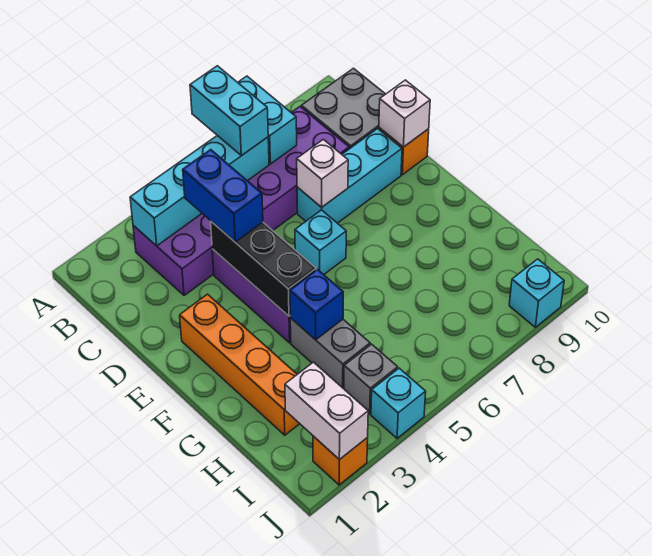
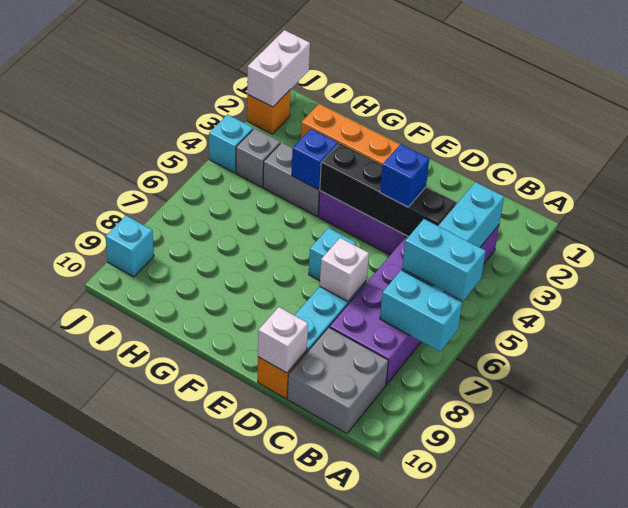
blue brick C4:D4 level 3 -> blue brick D4 level 3
black brick D4:F4 level 2 -> black brick C4:F4 level 2
white brick I2:J2 level 2 -> white brick J1:J2 level 2

